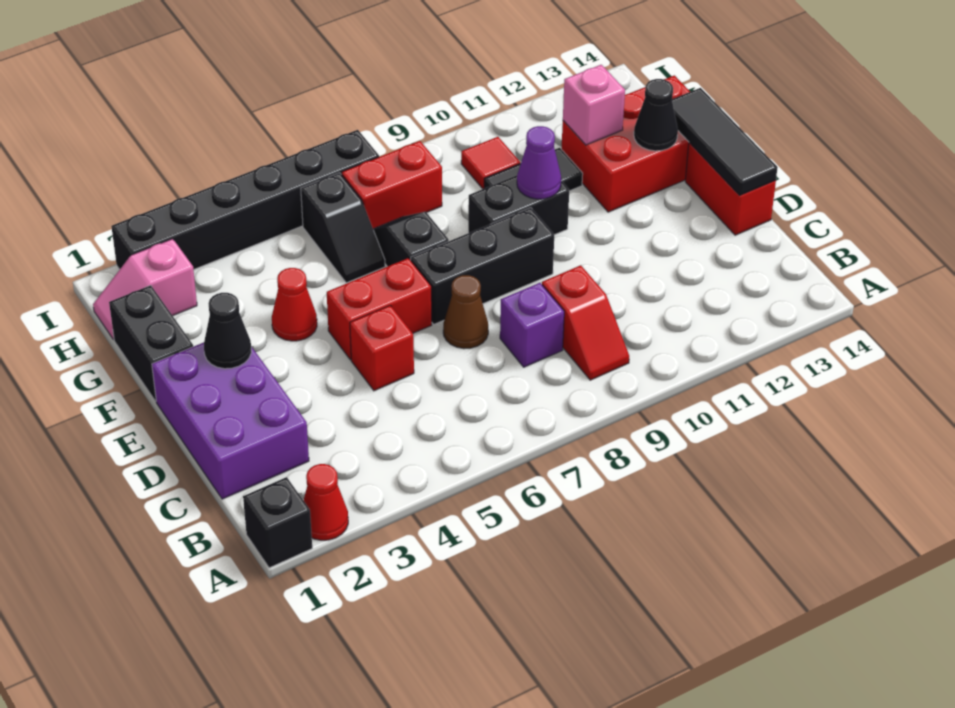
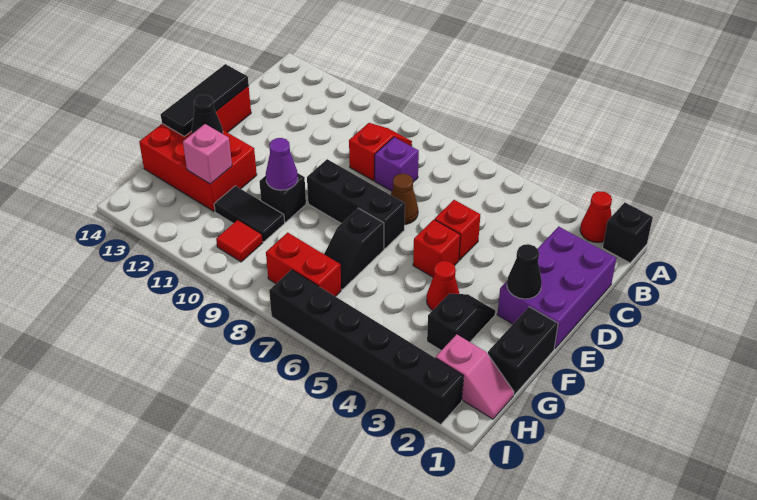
red brick E5:E6 level 1 -> red brick E5 level 1
black brick F9:F10 level 1 -> black brick F10 level 1
black slope G6:H6 level 1 top H -> black slope F3:G3 level 1 top G

